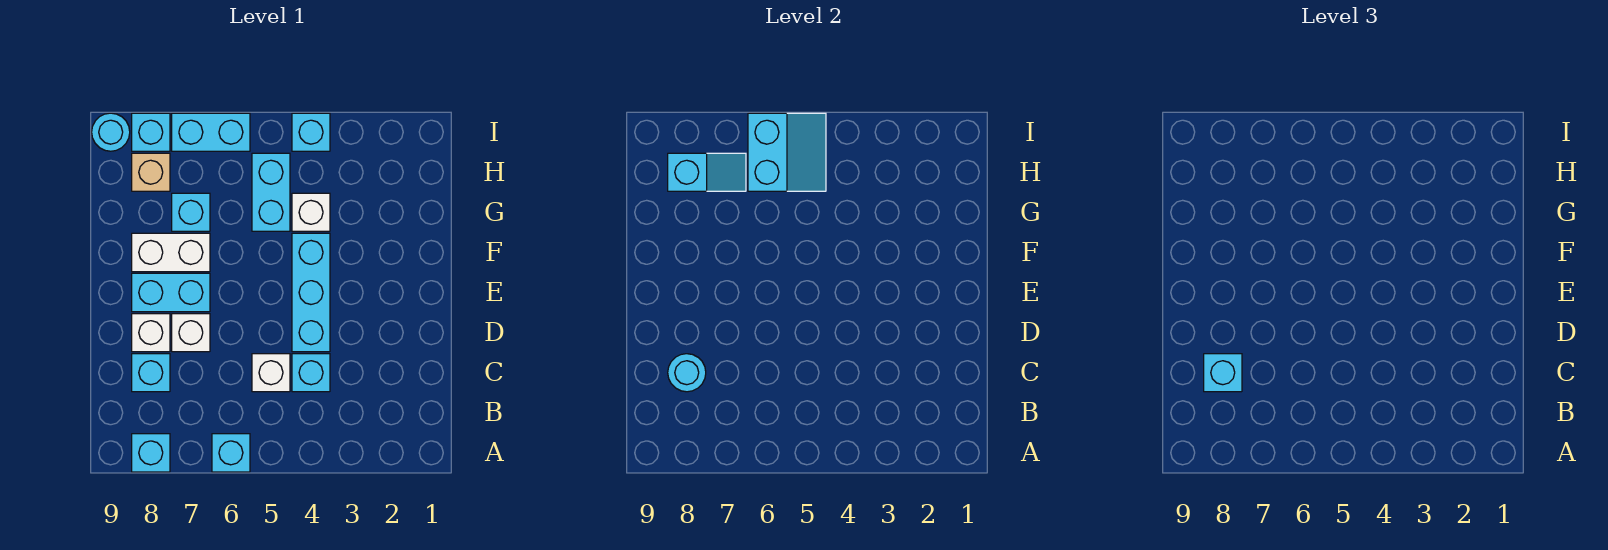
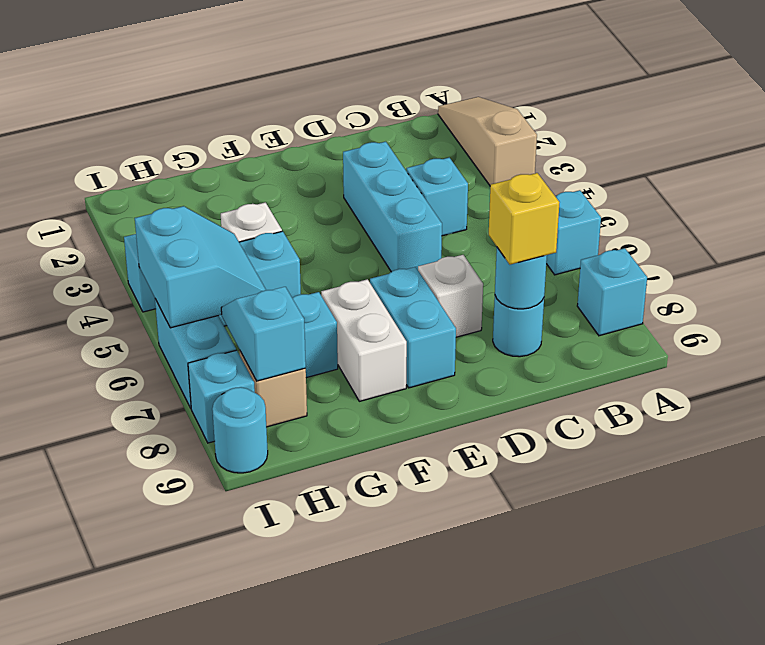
none -> tan slope A1:A3 level 1 top 3
white brick C5 level 1 -> none
cyan brick C8 level 1 -> cyan round brick C8 level 1
cyan brick C8 level 3 -> yellow brick C8 level 3
cyan brick D4:F4 level 1 -> cyan brick D3:D5 level 1
white brick D8 level 1 -> none
cyan slope H5:I6 level 2 top 6 -> cyan slope H5:I6 level 2 top I

